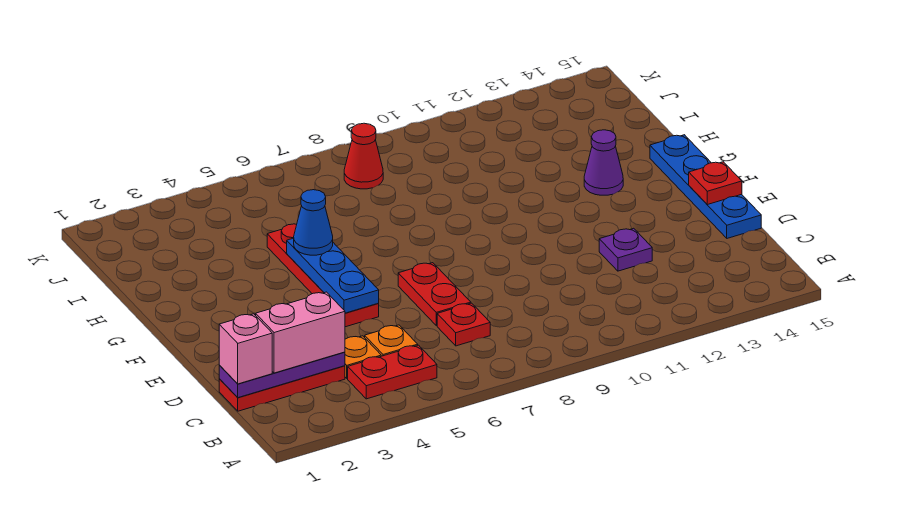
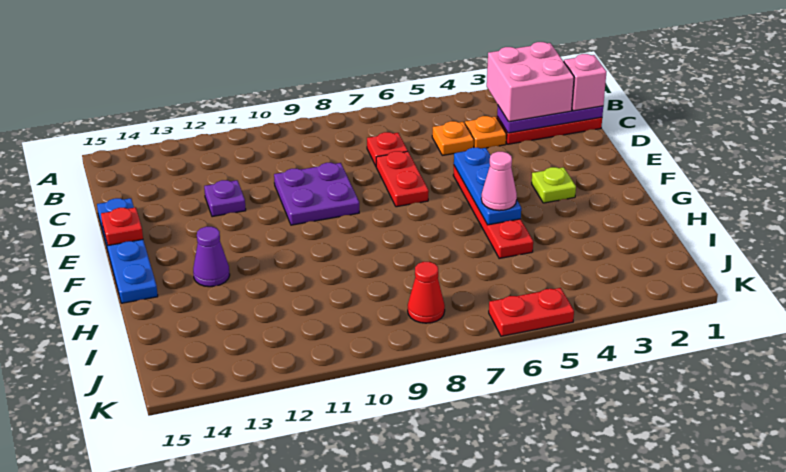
red plate B4:B5 level 1 -> red plate K5:K6 level 1
pink brick C2:C3 level 3 -> pink brick B2:C3 level 3
none -> purple plate D9:E10 level 1
none -> lime plate F3 level 1
blue cone G5 level 3 -> pink cone G5 level 3

